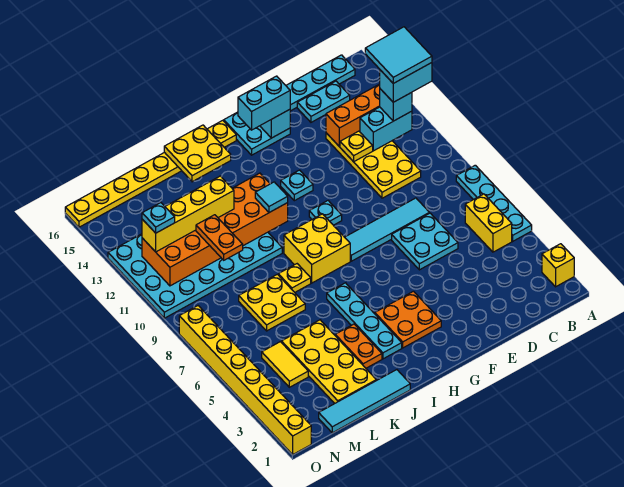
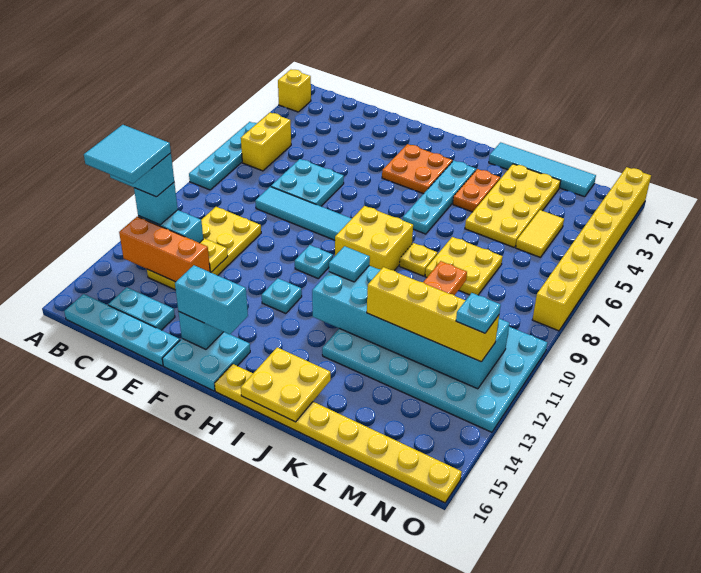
orange brick I11:N12 level 2 -> cyan brick I11:N12 level 2

